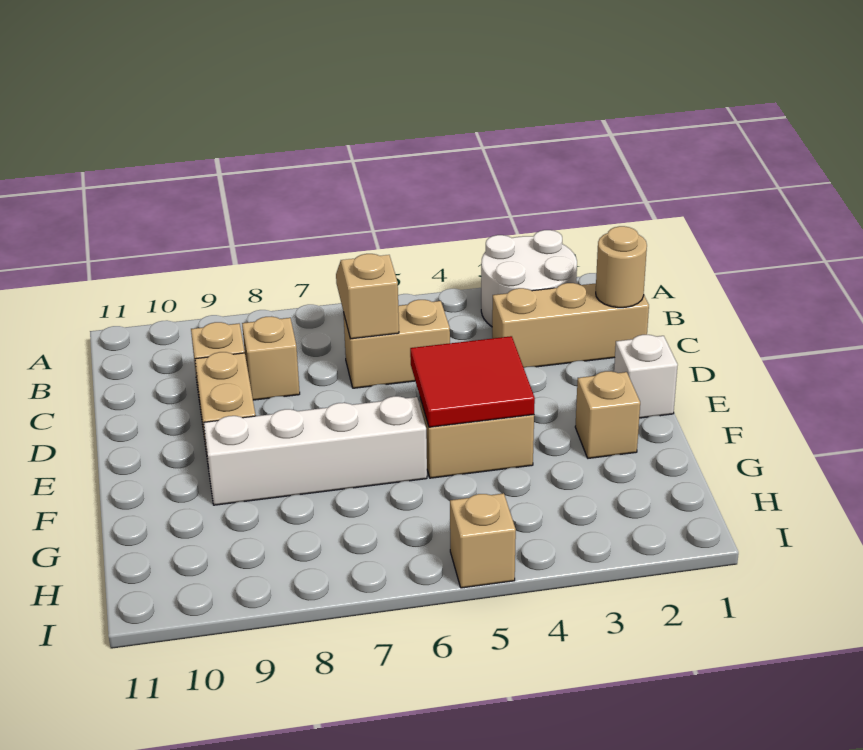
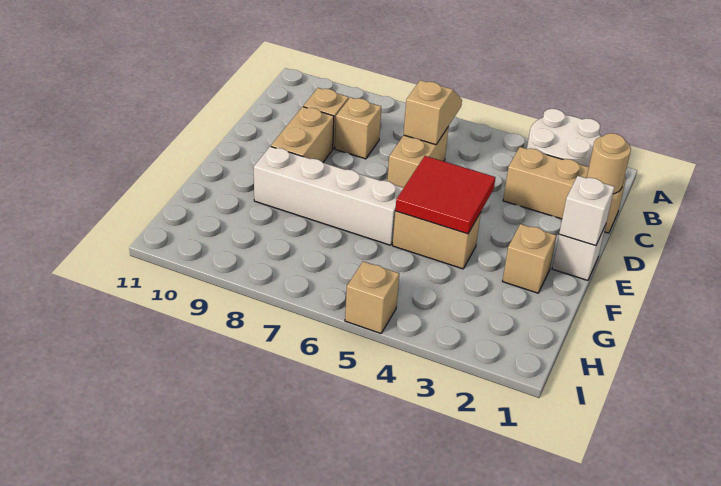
tan brick C5:C6 level 1 -> tan brick C6:D6 level 1
none -> white brick E1 level 2

